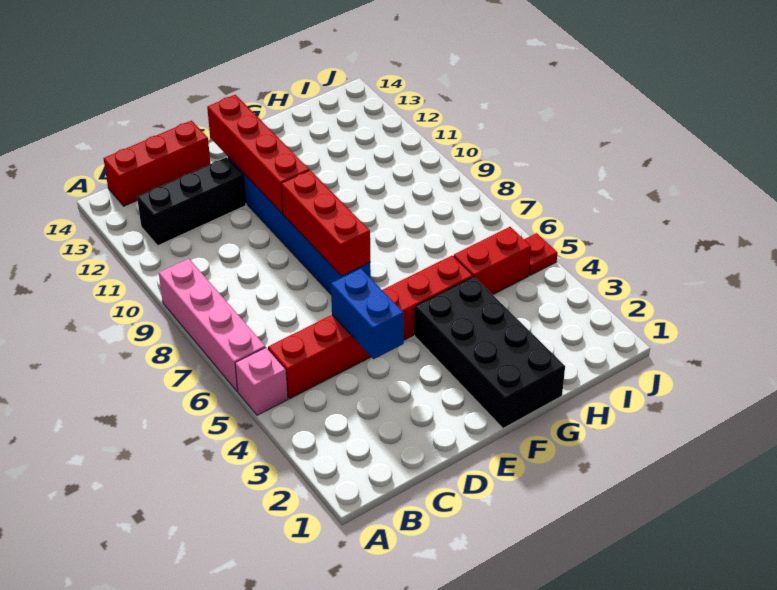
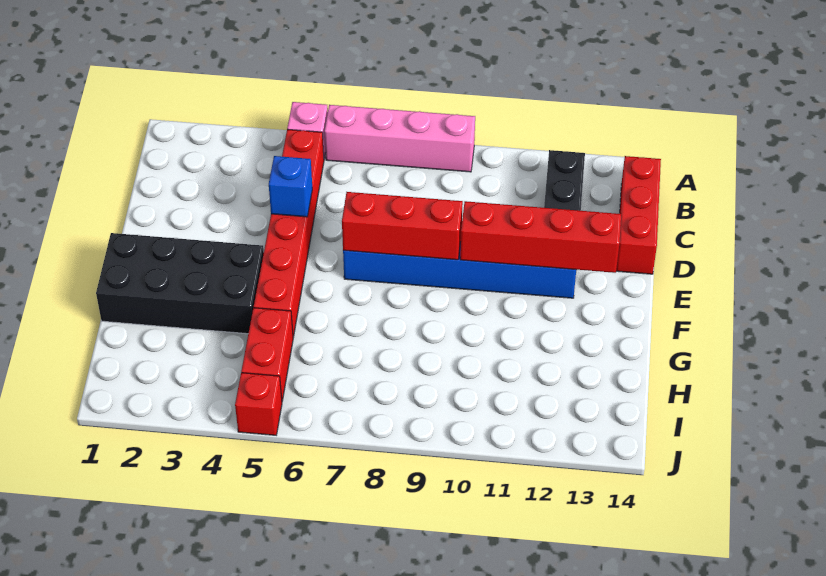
blue brick D4:D5 level 2 -> blue brick D5 level 2
red plate J5 level 1 -> red brick J5 level 1

